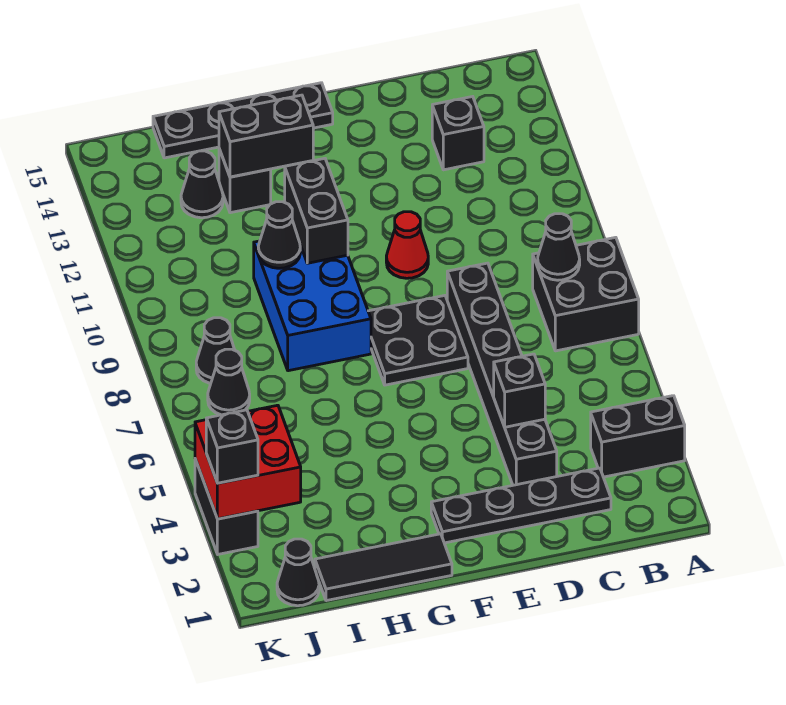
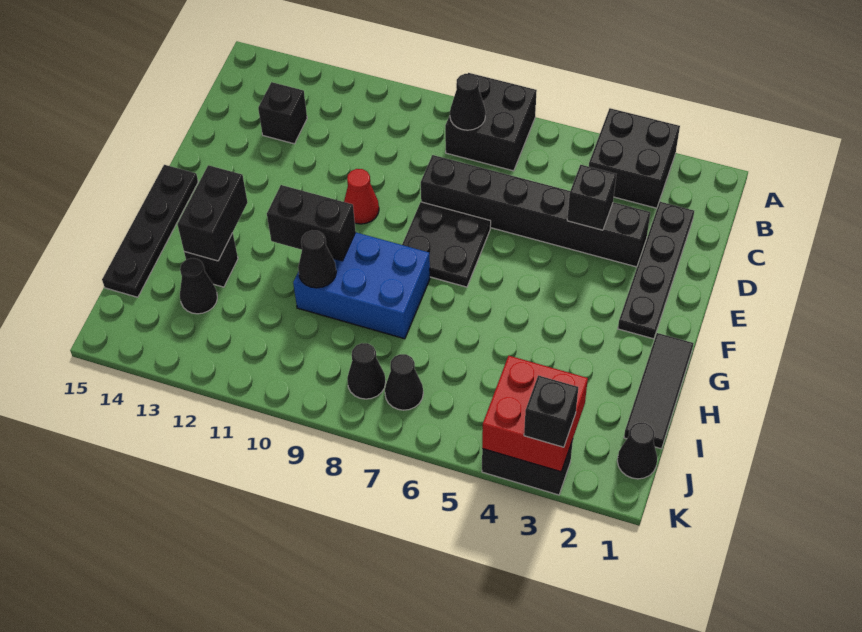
black brick A3:B3 level 1 -> black brick A3:B4 level 1

